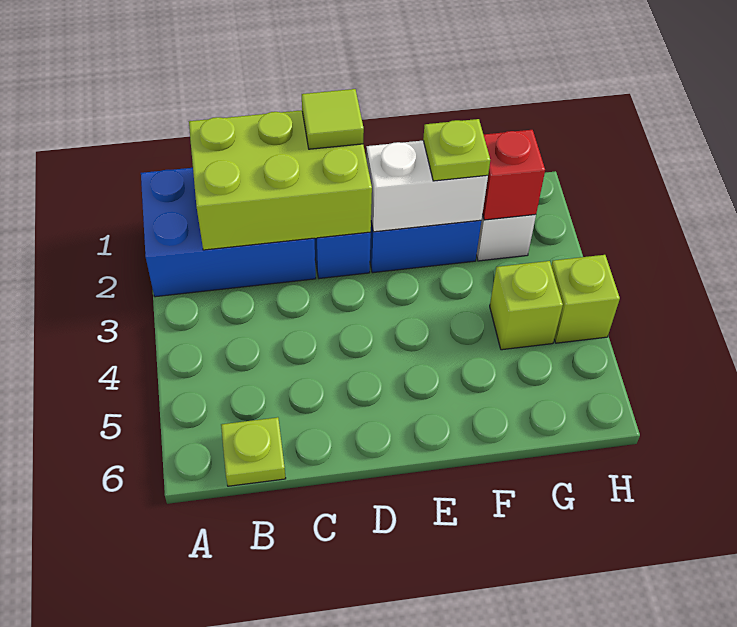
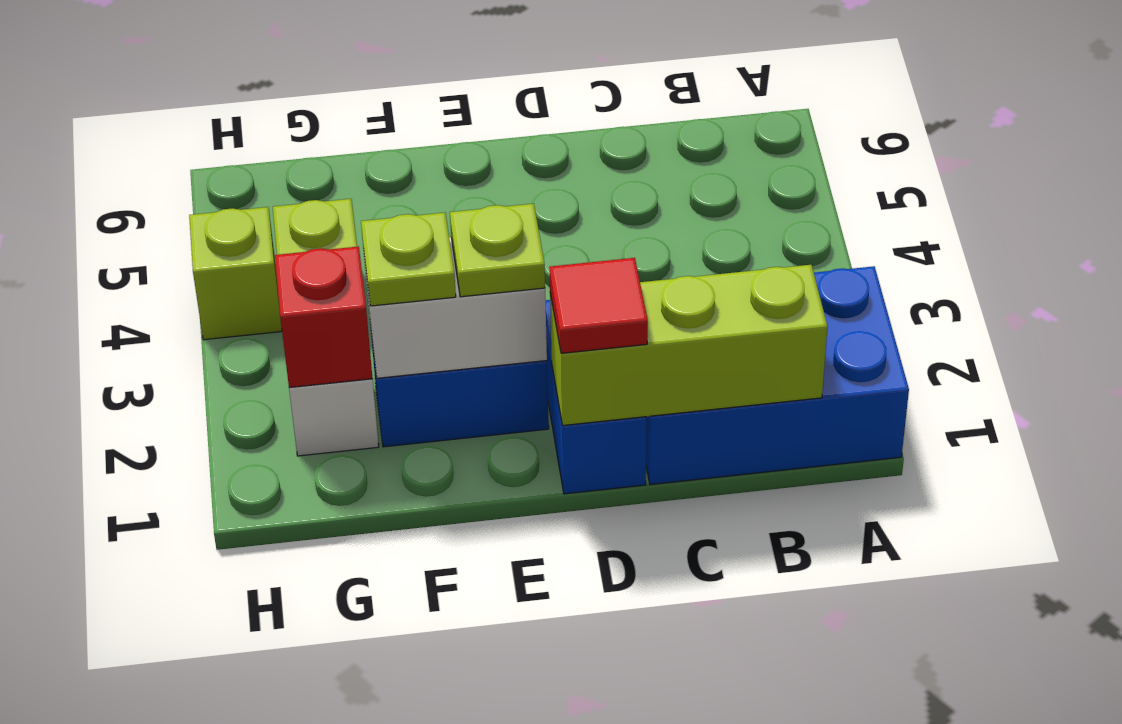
lime brick B1:D2 level 2 -> lime brick B1:D1 level 2
lime plate B6 level 1 -> lime plate E2 level 3
lime tile D1 level 3 -> red tile D1 level 3

